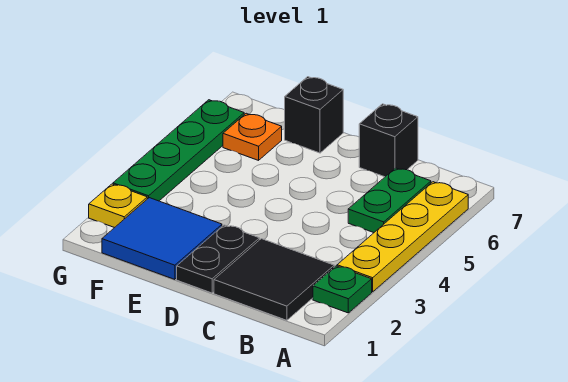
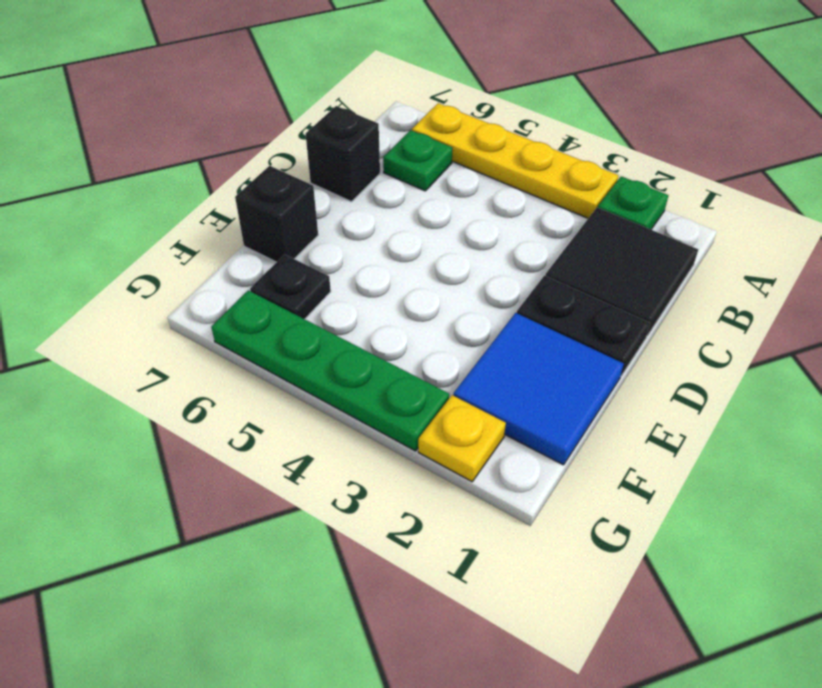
green plate B5:B6 level 1 -> green plate B6 level 1
orange plate F6 level 1 -> black plate F6 level 1

